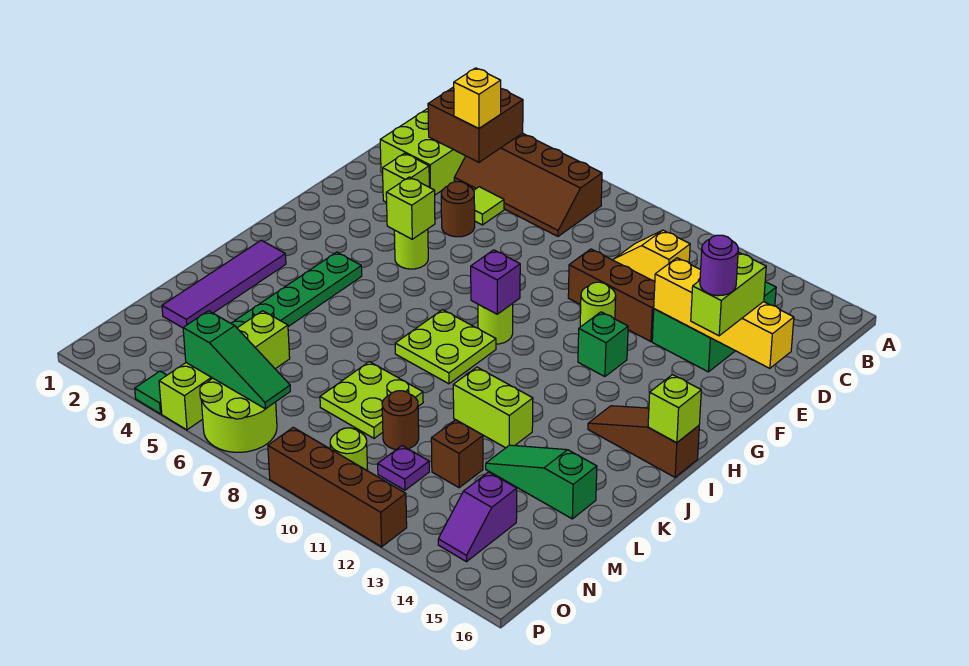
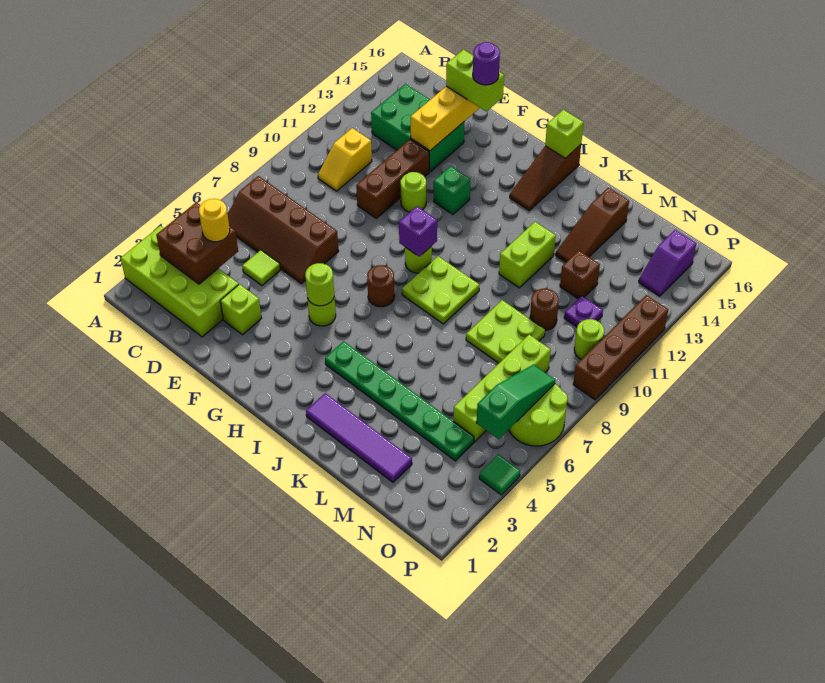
brown slope B4:C7 level 1 top B -> brown slope B6:E7 level 1 top 7
yellow brick C4 level 3 -> yellow round brick C4 level 3
brown round brick E5 level 1 -> brown round brick H7 level 1
lime brick G5 level 2 -> lime round brick G5 level 2
green slope L13:L15 level 1 top 15 -> brown slope L13:L15 level 1 top 15
lime brick M5:P5 level 1 -> lime brick N5:N8 level 1
purple slope N14:O14 level 1 top N -> purple slope O14:O15 level 1 top 15

